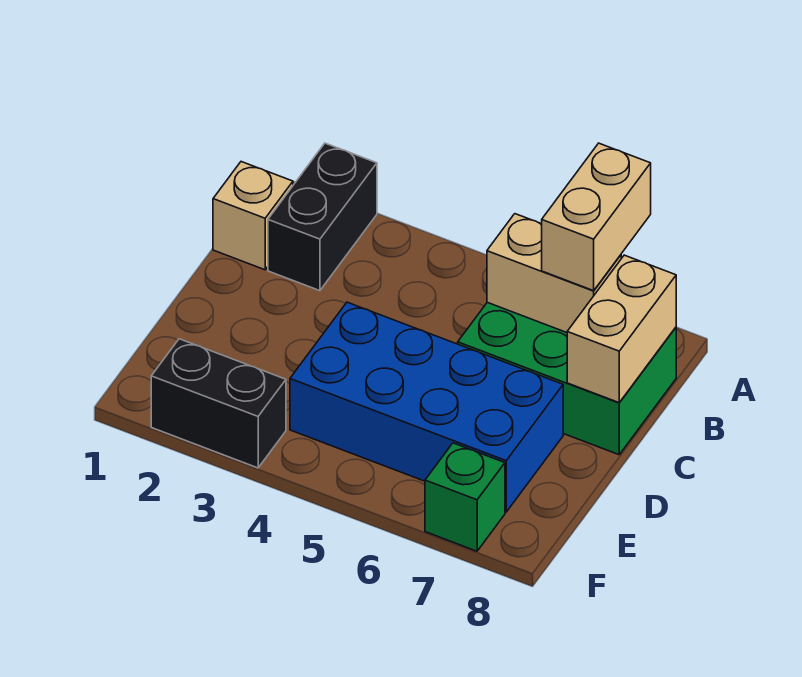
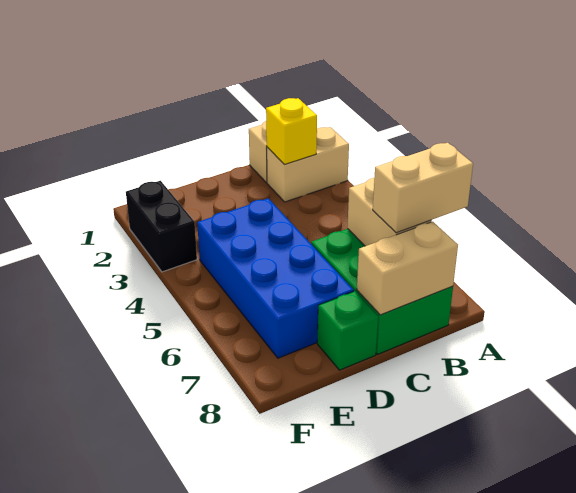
black brick A2:B2 level 1 -> tan brick A2:B2 level 1
none -> yellow brick B2 level 2
green brick F7 level 1 -> green brick D8 level 1

